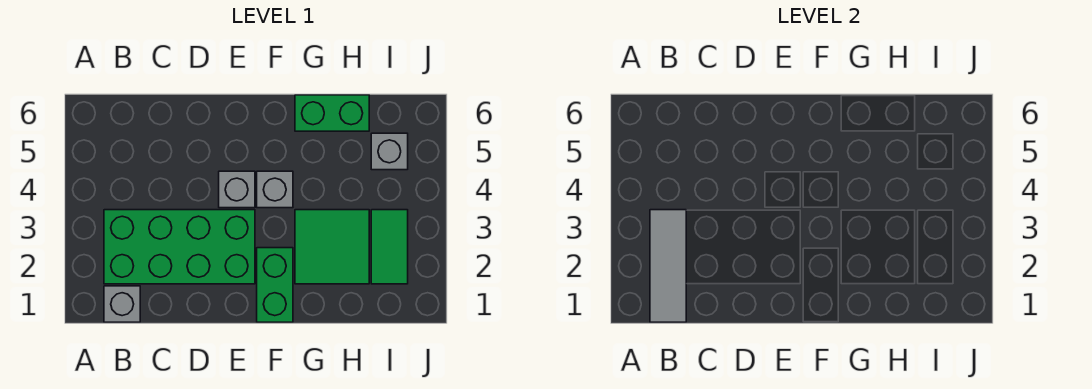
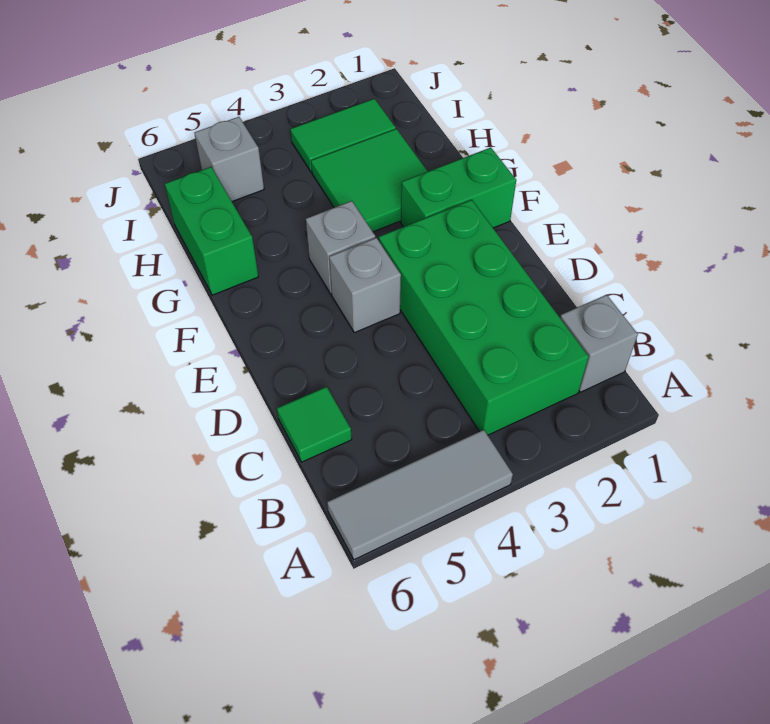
grey tile B1:B3 level 2 -> grey tile A4:A6 level 1
none -> green tile C6 level 1

